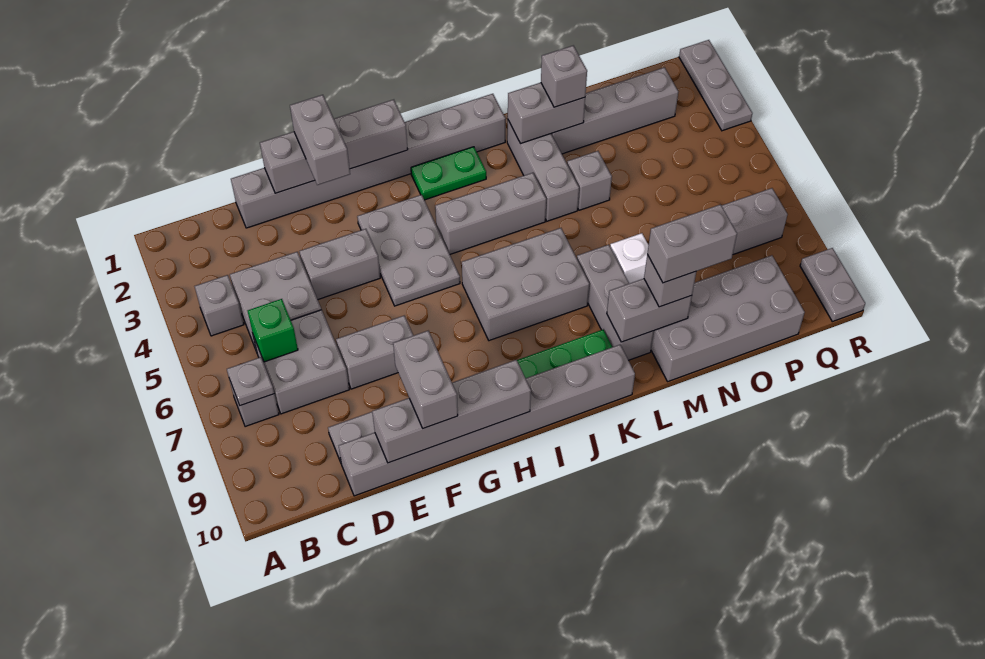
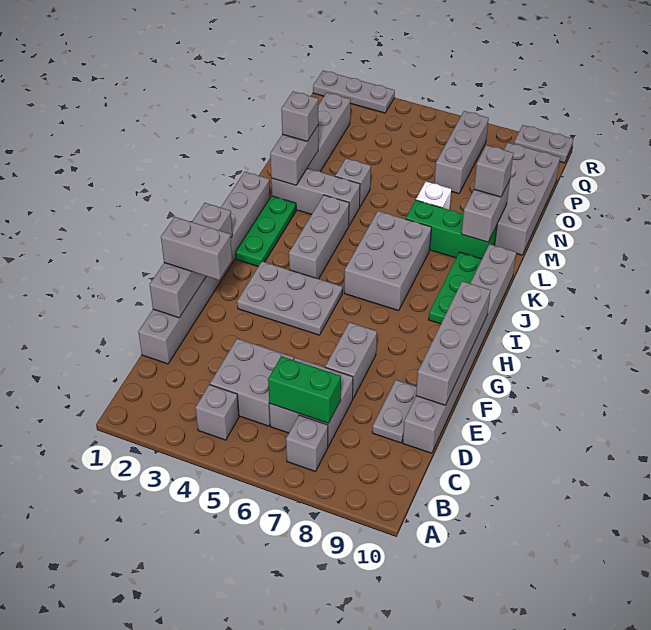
grey plate B7 level 2 -> none
green brick C6 level 2 -> green brick C6:C7 level 2
grey brick E4:F4 level 1 -> none
grey brick F9:F10 level 3 -> none
green plate I2:J2 level 1 -> green plate I2:K2 level 1
grey brick L7:L9 level 1 -> green brick L7:L9 level 1
grey brick M9:N9 level 4 -> none

